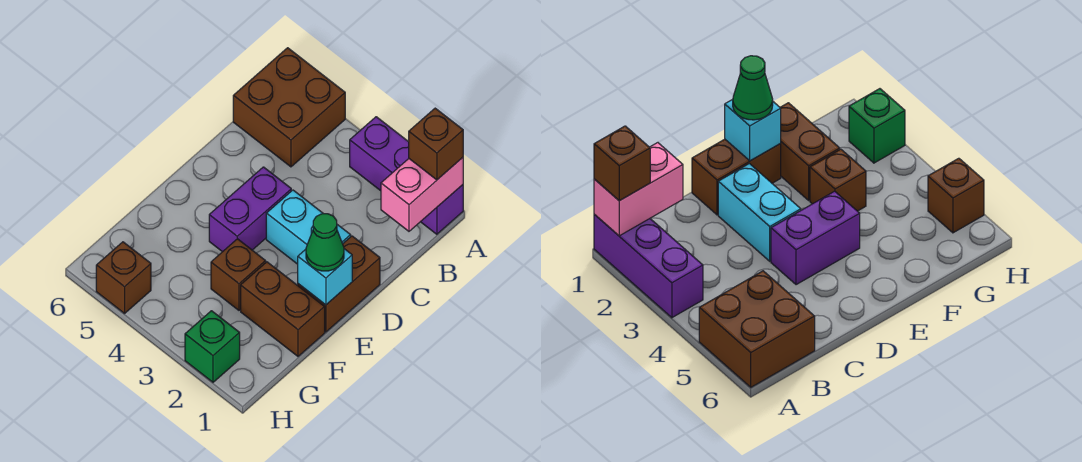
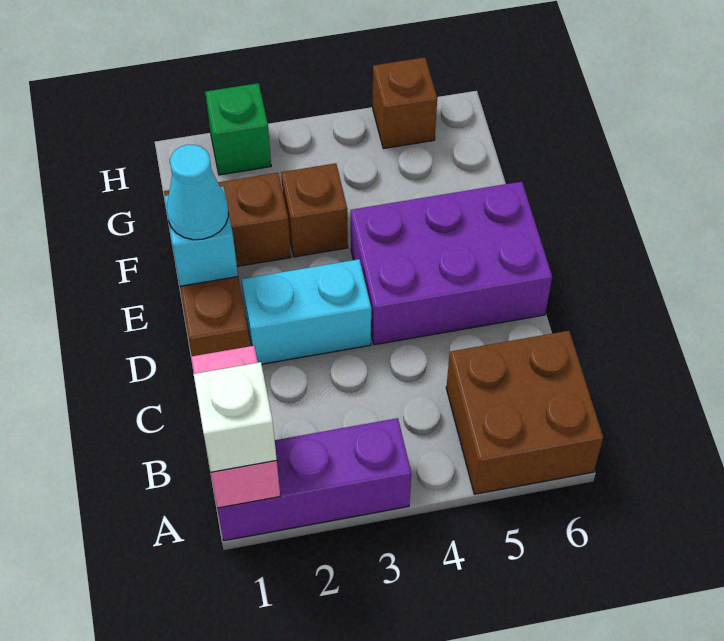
brown brick A1 level 3 -> white brick A1 level 3
purple brick D4:E4 level 1 -> purple brick D4:E6 level 1
green cone E1 level 3 -> cyan cone E1 level 3

